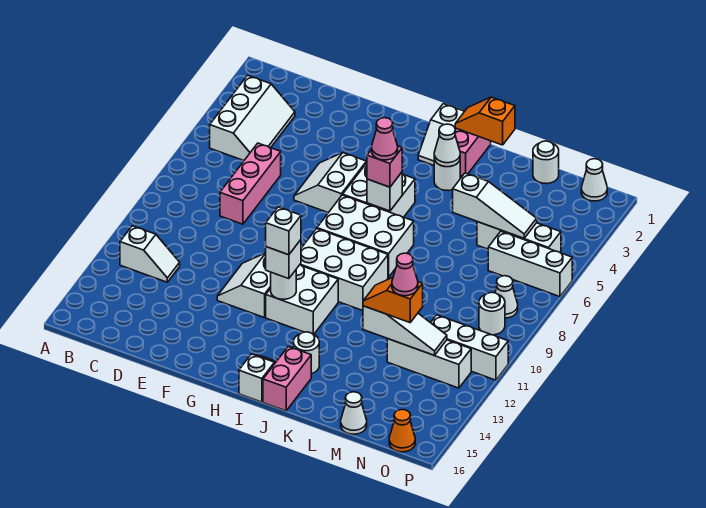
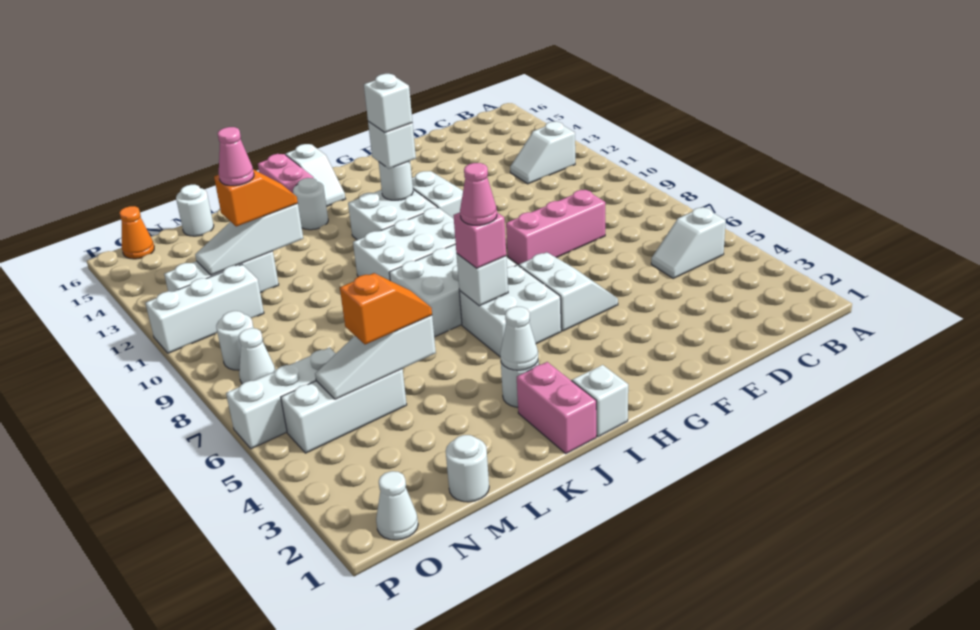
white slope B3:C5 level 1 top B -> white slope B5:C5 level 1 top B
pink brick D6:D8 level 1 -> pink brick D8:F8 level 1
orange slope J1:K1 level 2 top K -> orange slope L5:M5 level 3 top M
white cone M16 level 1 -> white round brick M16 level 1

